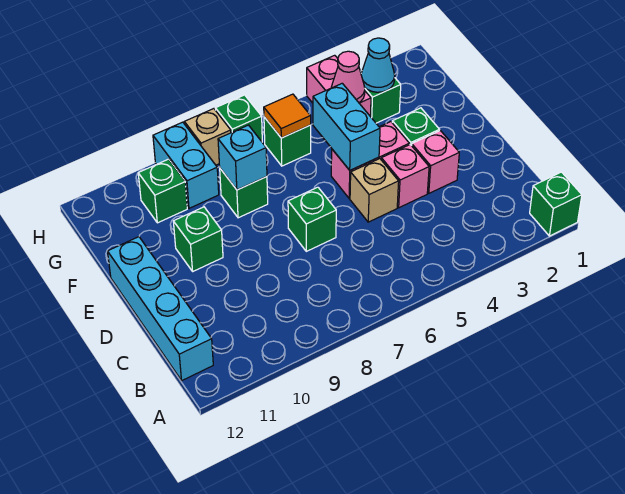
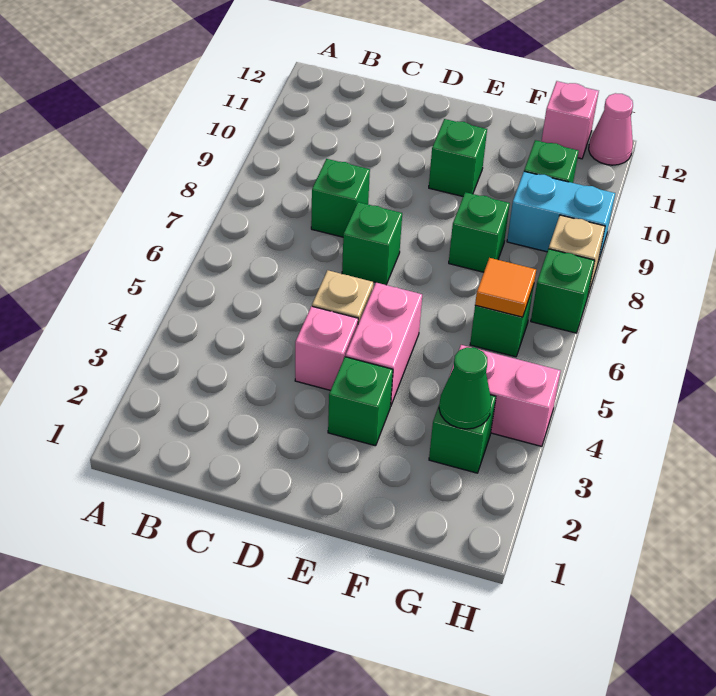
green brick A1 level 1 -> green brick C8 level 1
cyan brick B12:E12 level 1 -> none
pink brick D3 level 1 -> pink brick G12 level 1
cyan brick E5:F5 level 2 -> none
cyan brick F8 level 2 -> none
cyan cone G3 level 2 -> green cone G3 level 2
pink cone G4 level 2 -> pink cone H12 level 1

